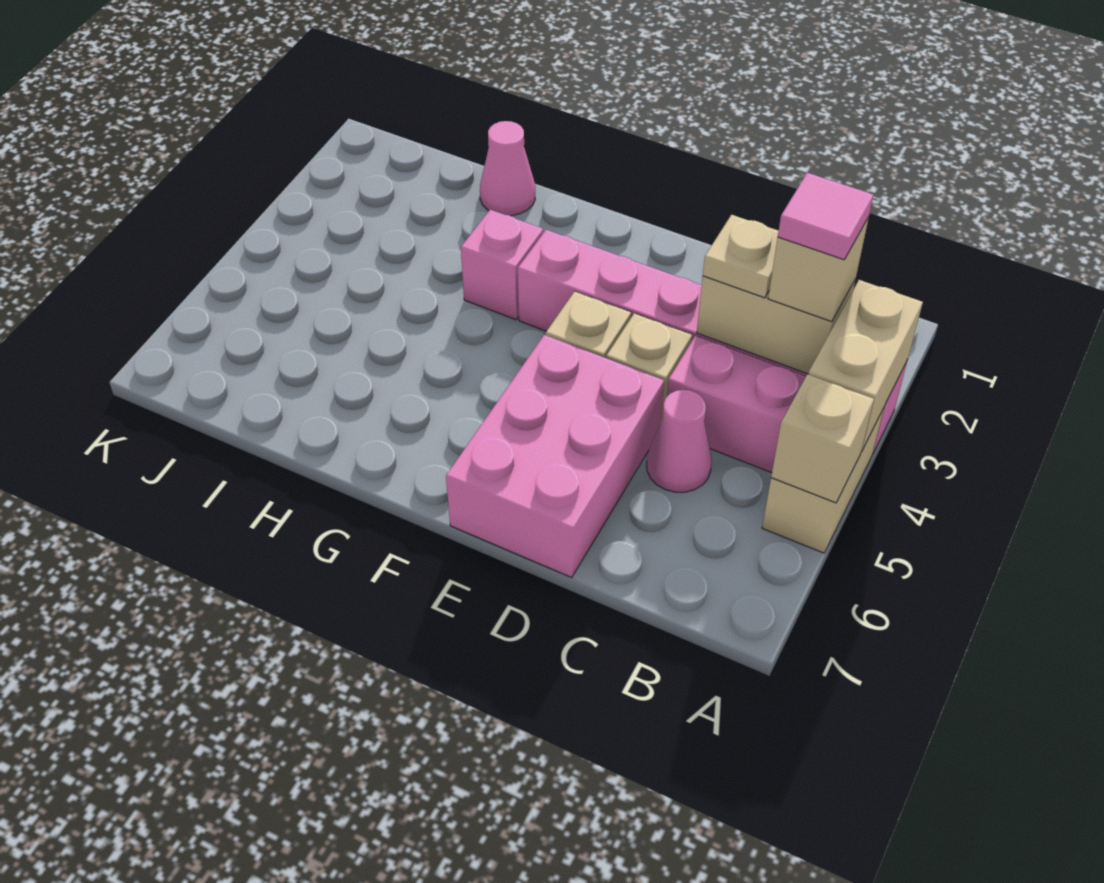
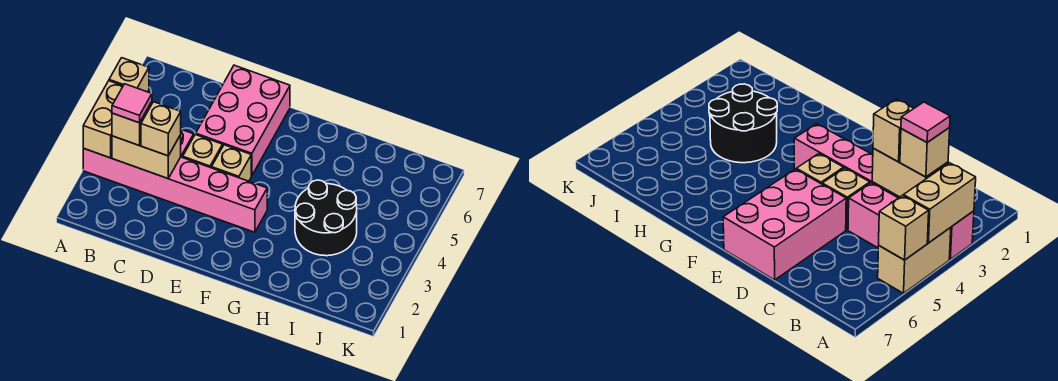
tan plate C3 level 3 -> tan brick C3 level 3
pink cone C5 level 1 -> none
pink brick G3 level 1 -> none
pink cone H1 level 1 -> none
none -> black round brick H3:I4 level 1

